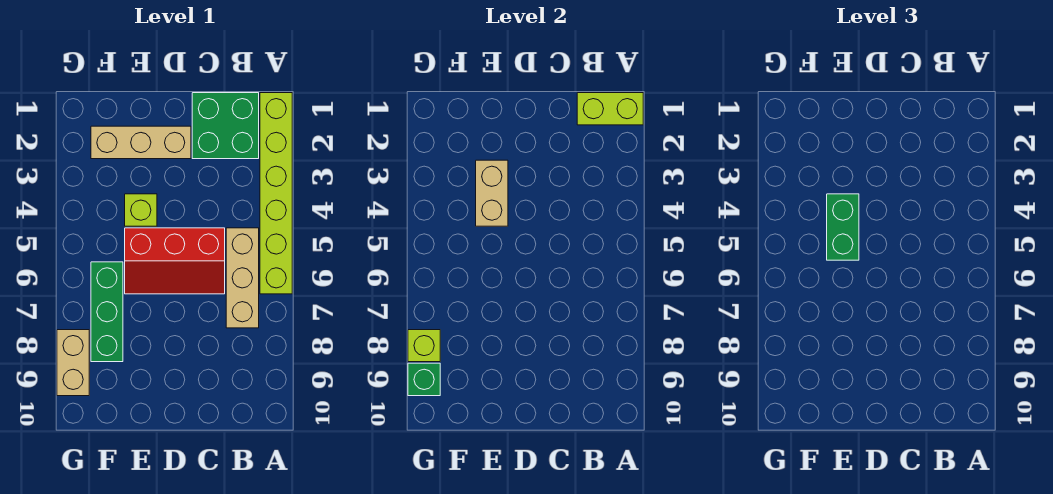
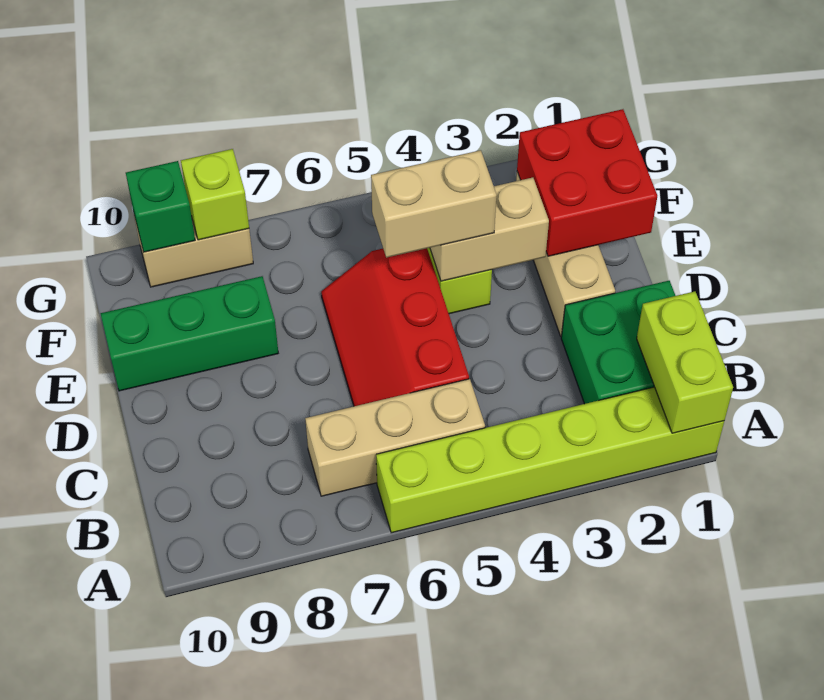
none -> red brick E1:F2 level 2
green brick E4:E5 level 3 -> tan brick E4:E5 level 3
green brick F6:F8 level 1 -> green brick E8:E10 level 1

